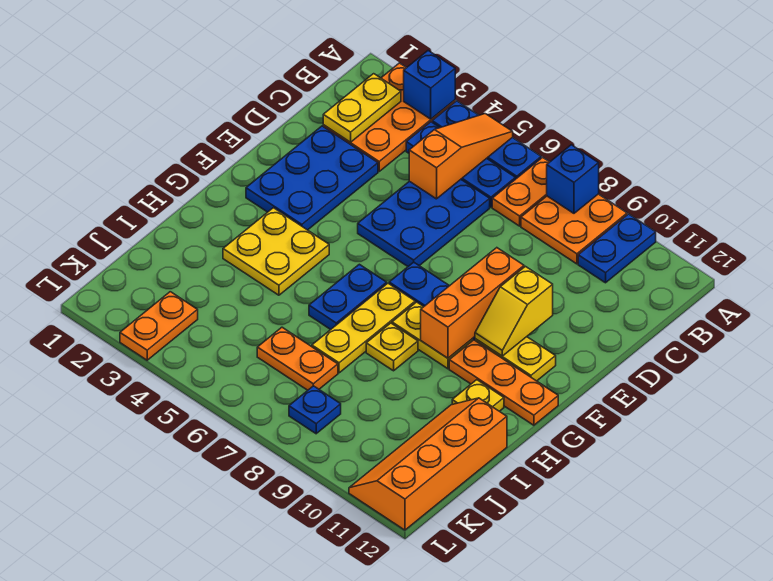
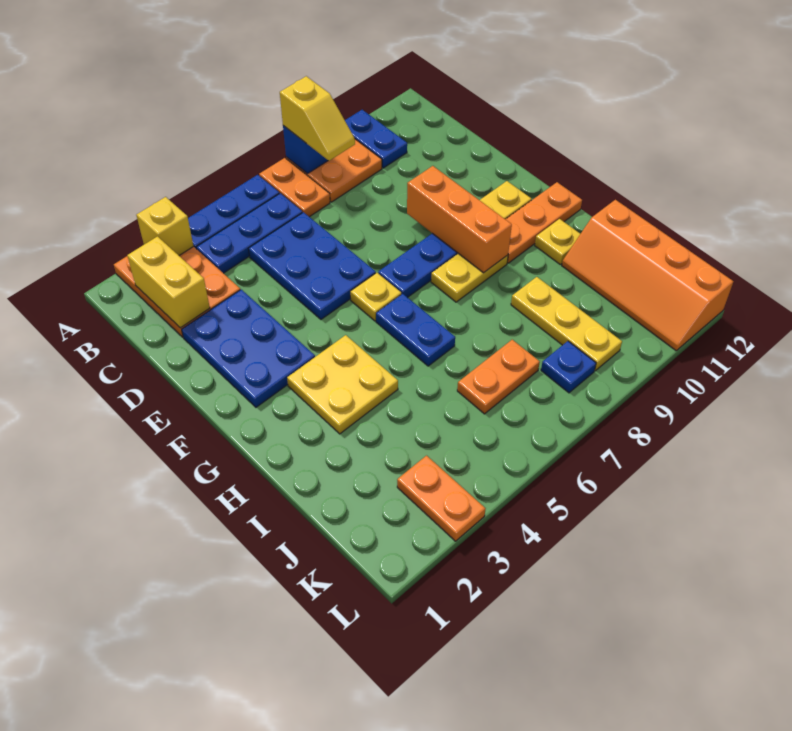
blue brick A3 level 2 -> yellow brick A3 level 2
orange slope A5:C5 level 2 top C -> none
yellow plate B2:C2 level 2 -> yellow brick B2:C2 level 2
yellow slope E10:F10 level 2 top E -> yellow slope A8:B8 level 3 top A
yellow plate G7:I7 level 1 -> yellow plate I9:K9 level 1
yellow plate H8 level 1 -> yellow plate F6 level 1

